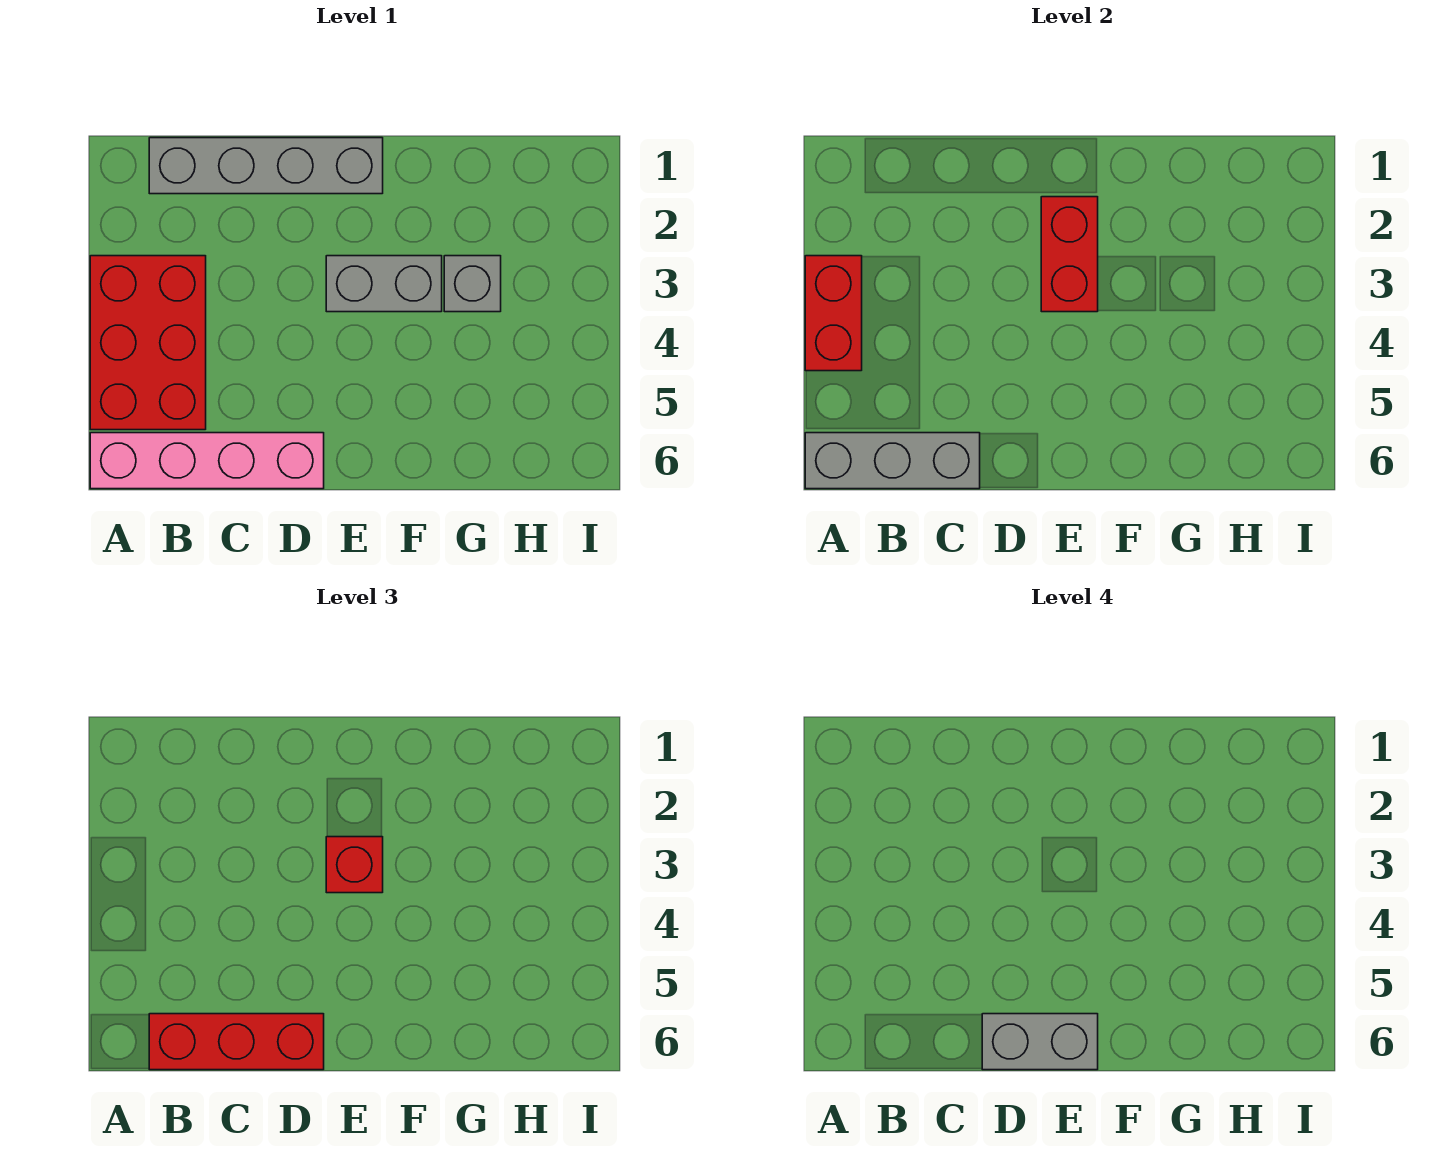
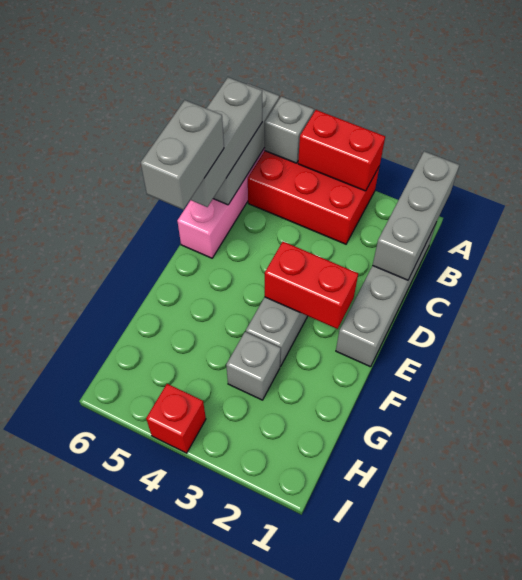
none -> grey brick A1:C1 level 2
none -> grey brick A5 level 2
red brick B6:D6 level 3 -> grey brick B6:D6 level 3
red brick E3 level 3 -> red brick I4 level 1

